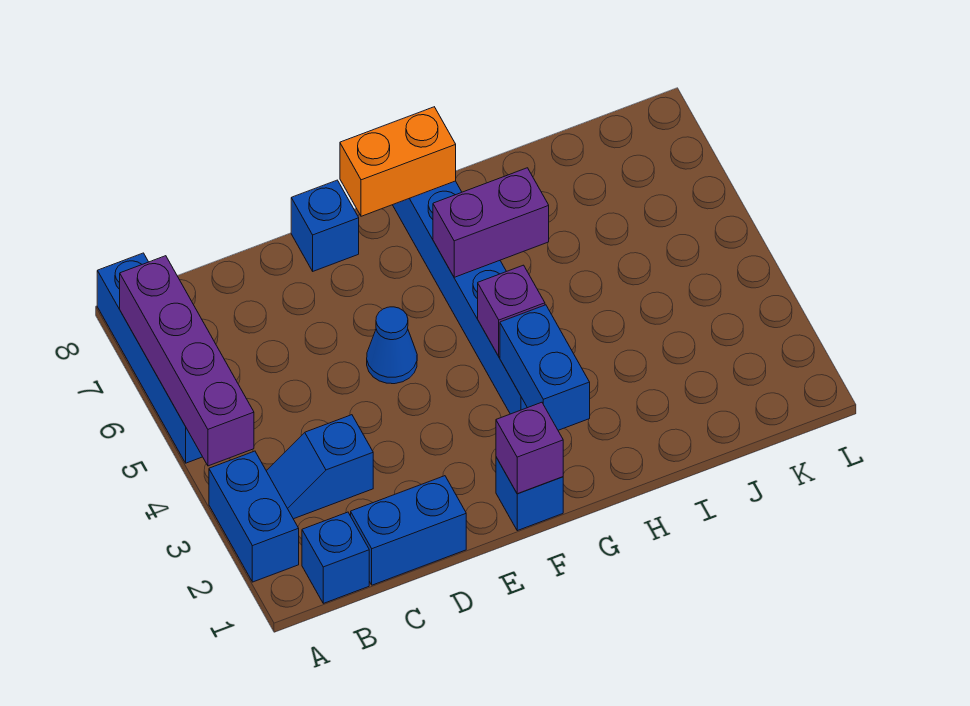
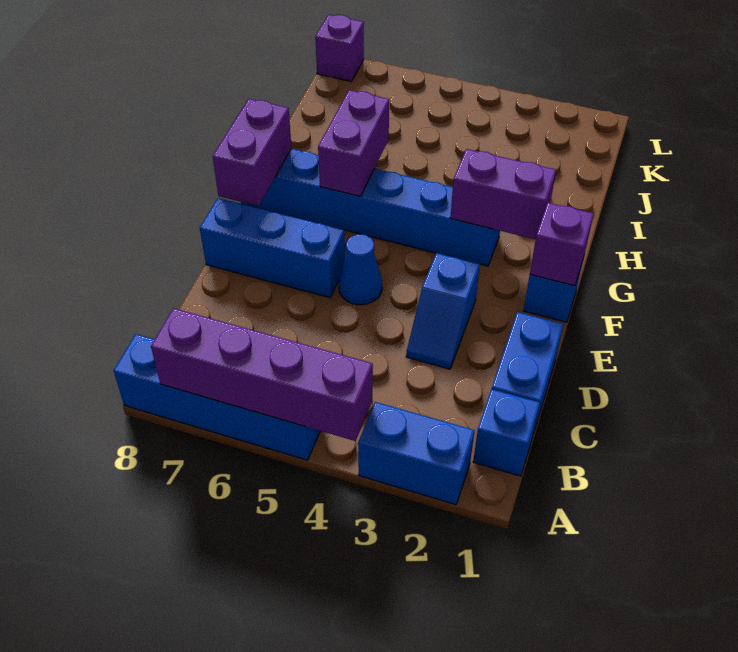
blue slope B3:C3 level 1 top C -> blue slope D3:E3 level 1 top E
blue brick E8 level 1 -> blue brick E6:E8 level 1
orange brick F8:G8 level 2 -> purple brick F8:G8 level 2
blue brick G2:G3 level 2 -> purple brick G2:G3 level 2
purple brick G4 level 2 -> purple brick L8 level 1

